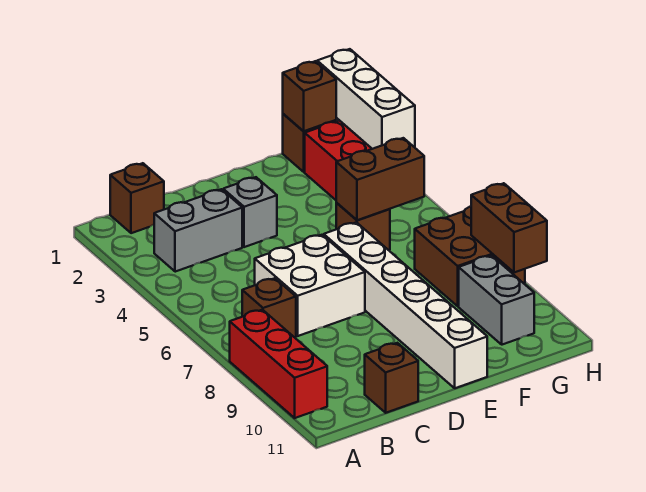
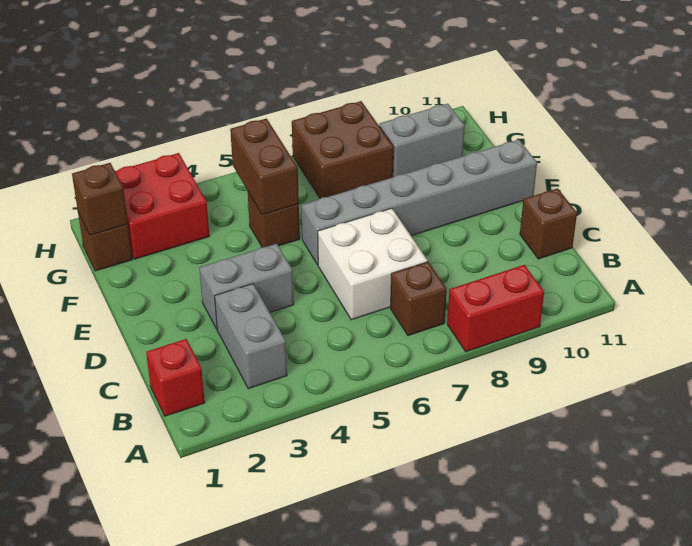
red brick A8:A10 level 1 -> red brick A8:A9 level 1
brown brick B1 level 1 -> red brick B1 level 1
grey brick D3 level 1 -> grey brick D3:D4 level 1
white brick E6:E11 level 1 -> grey brick E6:E11 level 1
white brick H1:H3 level 2 -> none
brown brick H8:H9 level 2 -> none

